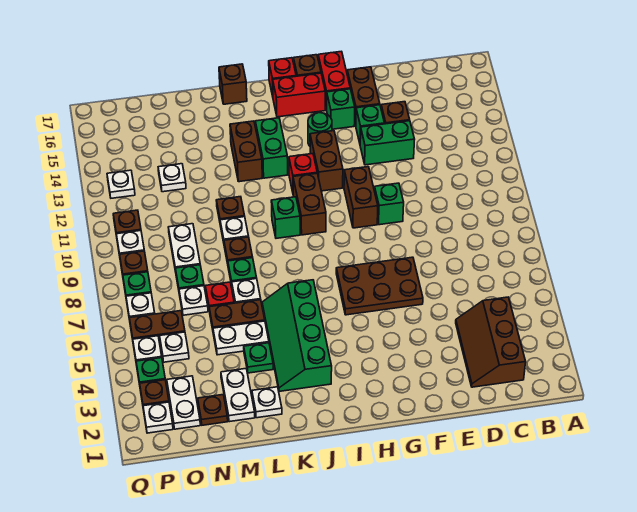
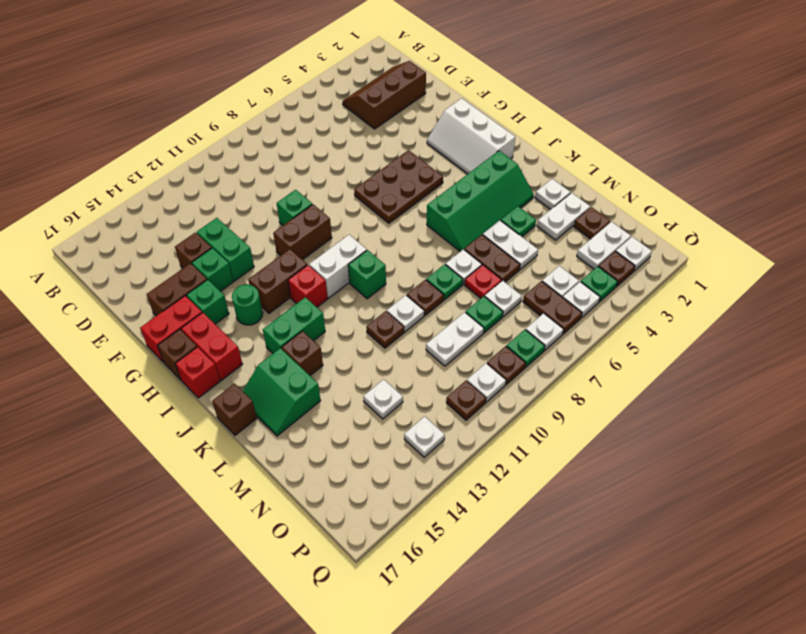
brown slope C2:D4 level 1 top C -> brown slope C2:D4 level 1 top D
brown plate F6:H7 level 1 -> brown plate G5:H7 level 1
none -> white slope G2:I3 level 1 top 2
brown brick I10:I11 level 1 -> white brick I10:I11 level 1
brown brick K13:K14 level 1 -> brown brick K14 level 1
none -> green slope K15:L16 level 1 top 15

